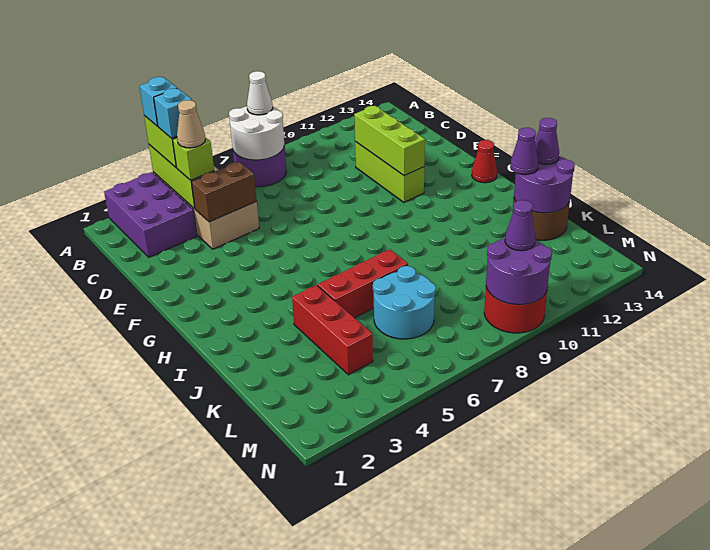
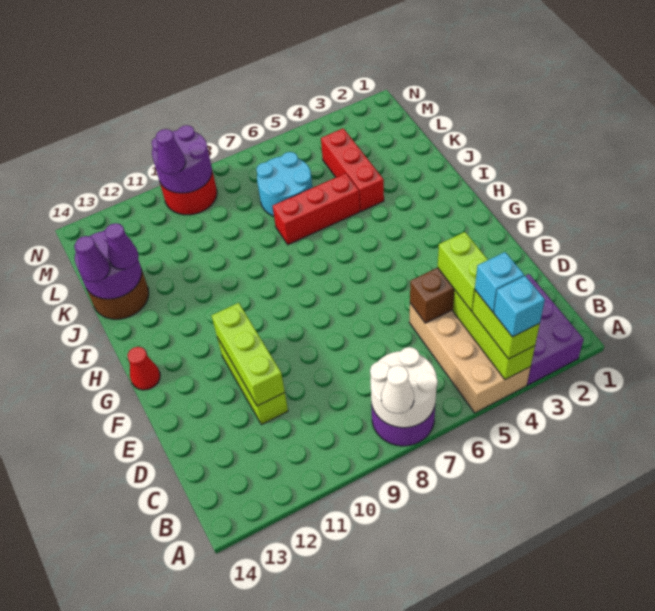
lime brick C4 level 3 -> lime brick C4:D4 level 3
tan cone C4 level 4 -> none

